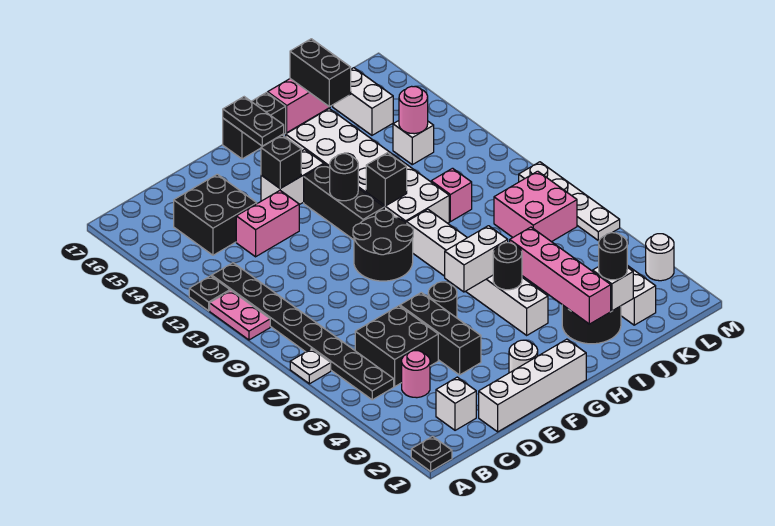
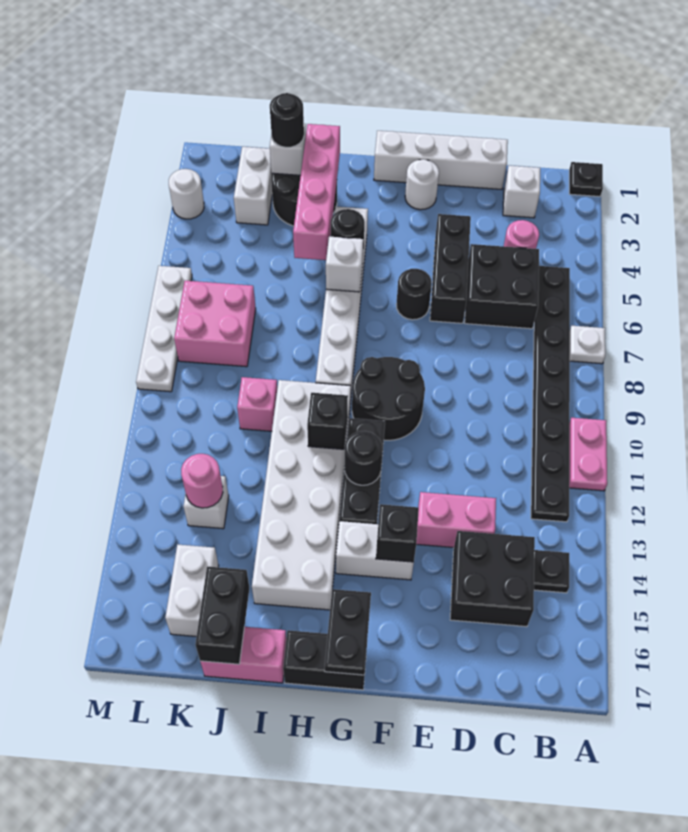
black plate A12 level 1 -> black plate B14 level 1
white brick G6:H6 level 2 -> white brick H6 level 2

